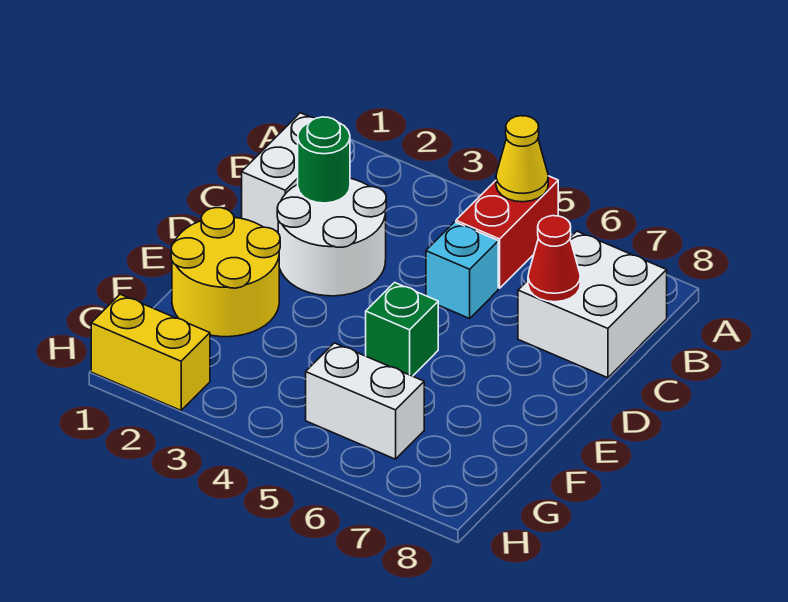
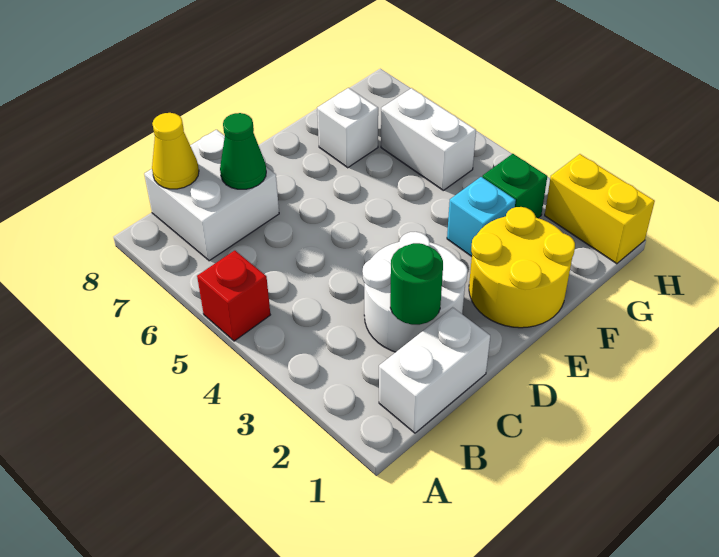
red brick A5:B5 level 1 -> red brick A5 level 1
yellow cone A5 level 2 -> yellow cone B8 level 2
cyan brick C5 level 1 -> cyan brick F3 level 1
red cone C7 level 2 -> green cone C7 level 2
green brick E5 level 1 -> green brick G3 level 1
none -> white brick F7 level 1

